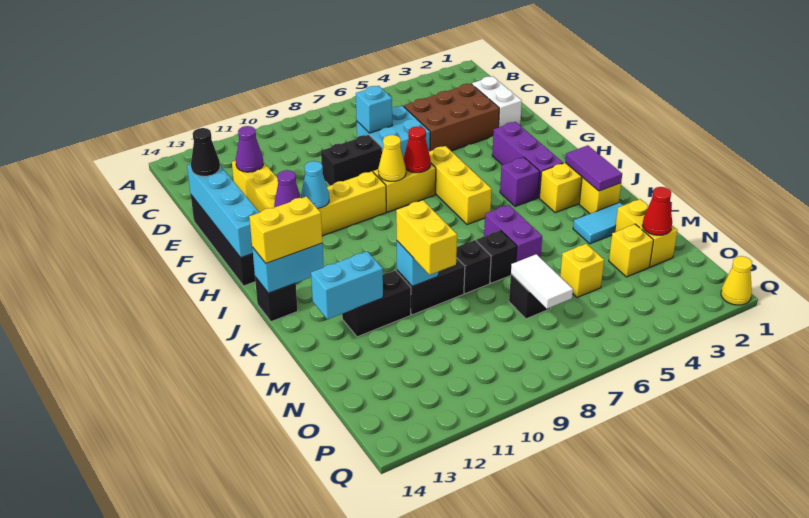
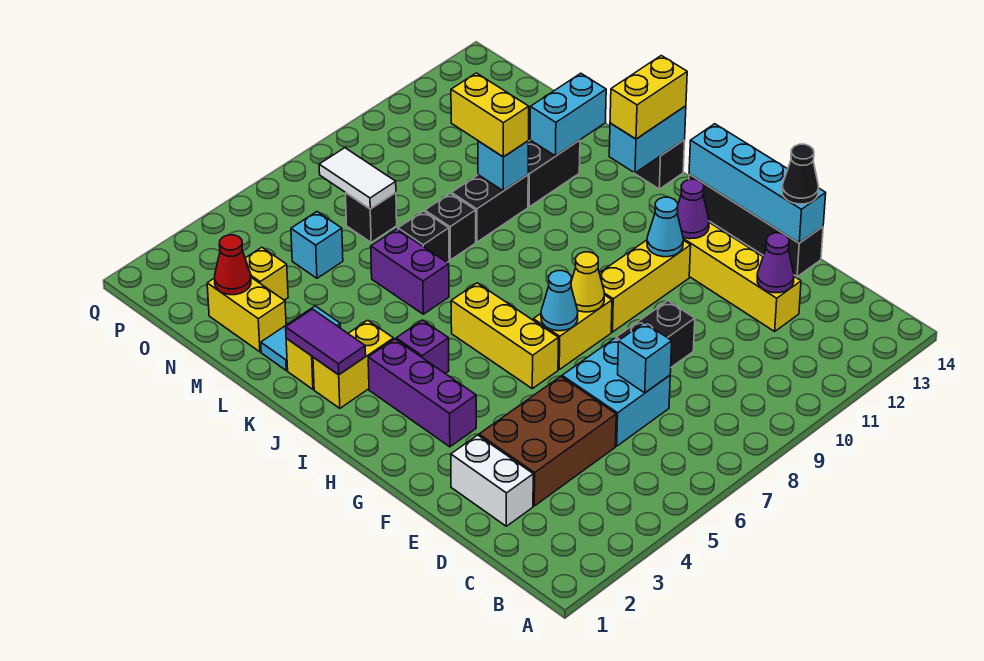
red cone G7 level 2 -> cyan cone G7 level 2
yellow brick N5 level 1 -> cyan brick N5 level 1
yellow cone Q1 level 1 -> none

